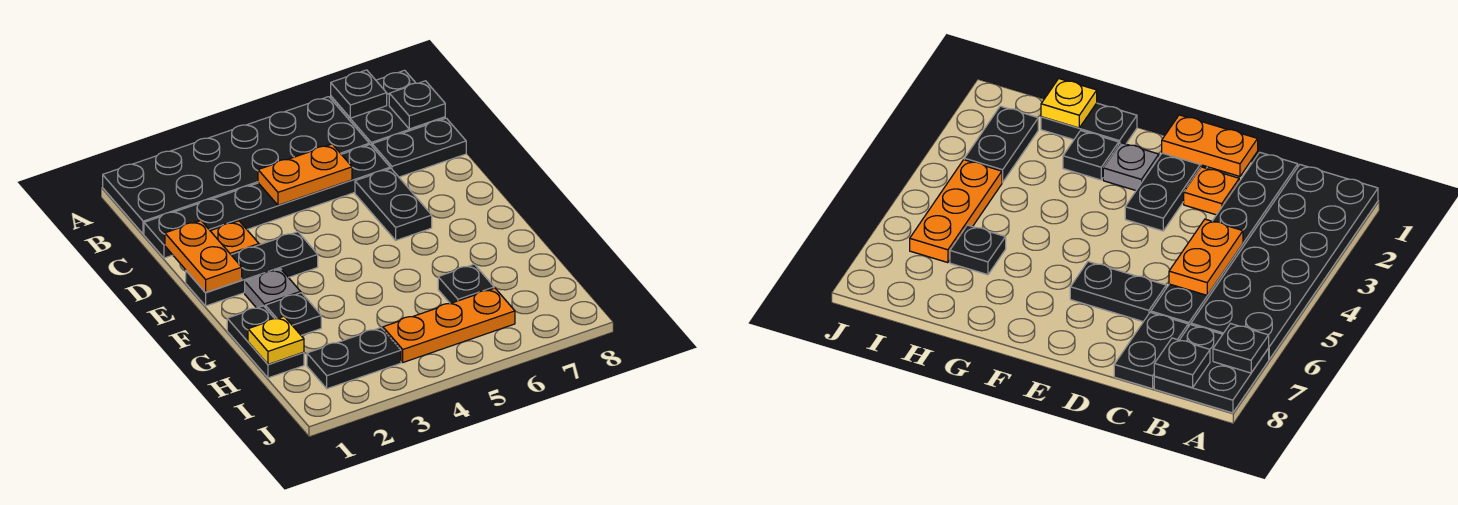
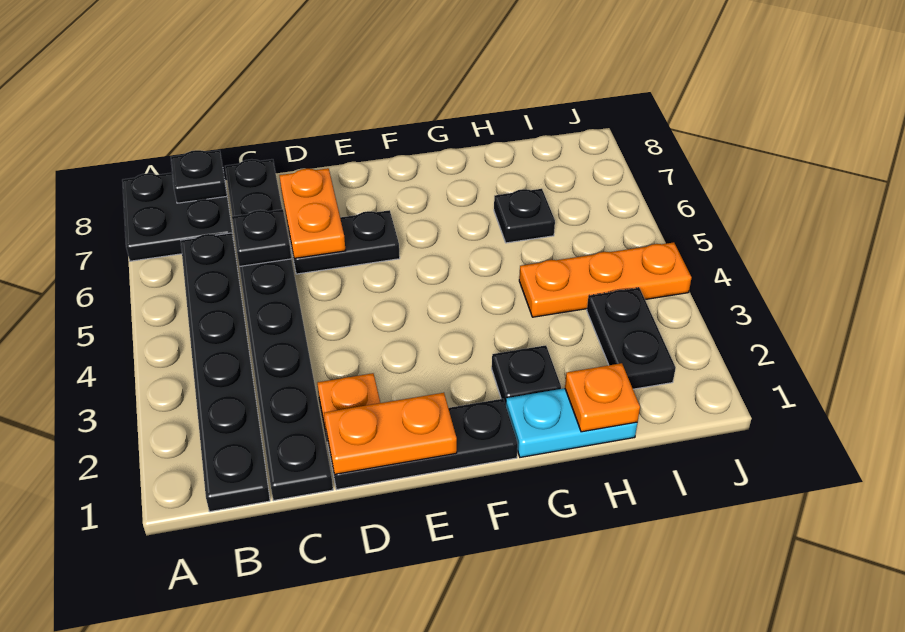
black plate A1:B6 level 1 -> black plate B1:B6 level 1
black plate A7 level 2 -> black plate C6 level 2
orange plate C4:C5 level 2 -> orange plate D6:D7 level 2
black plate E1:E3 level 1 -> black plate D1:F1 level 1
grey plate F2 level 1 -> none
black plate G1:H1 level 1 -> cyan plate G1:H1 level 1
yellow plate H1 level 2 -> orange plate H1 level 2
orange plate I4:I6 level 1 -> orange plate H4:J4 level 1

